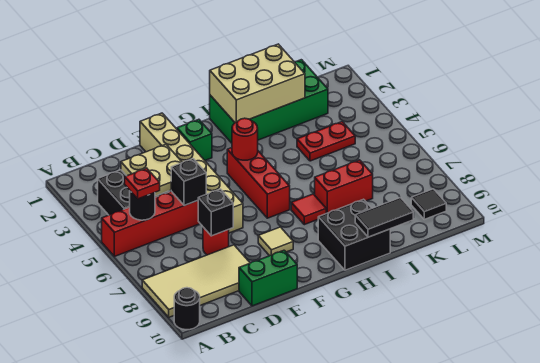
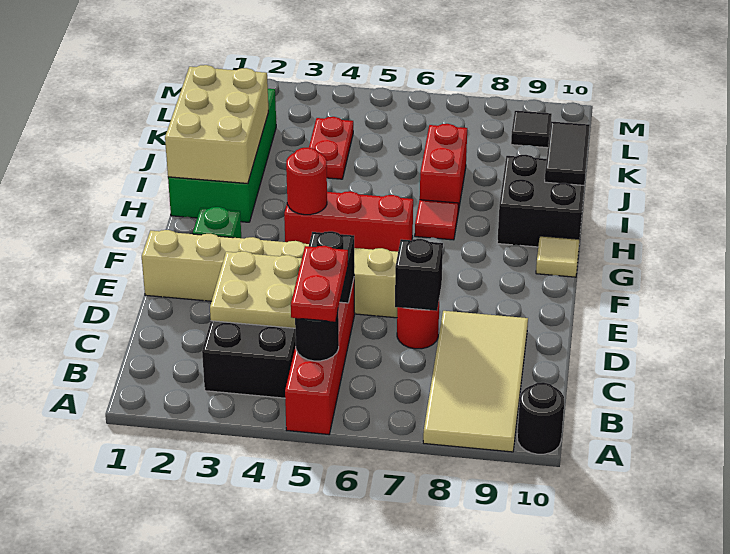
red plate B5 level 3 -> red plate B5:C5 level 3
green brick D10:E10 level 1 -> none
tan tile F8 level 1 -> tan tile G10 level 1

